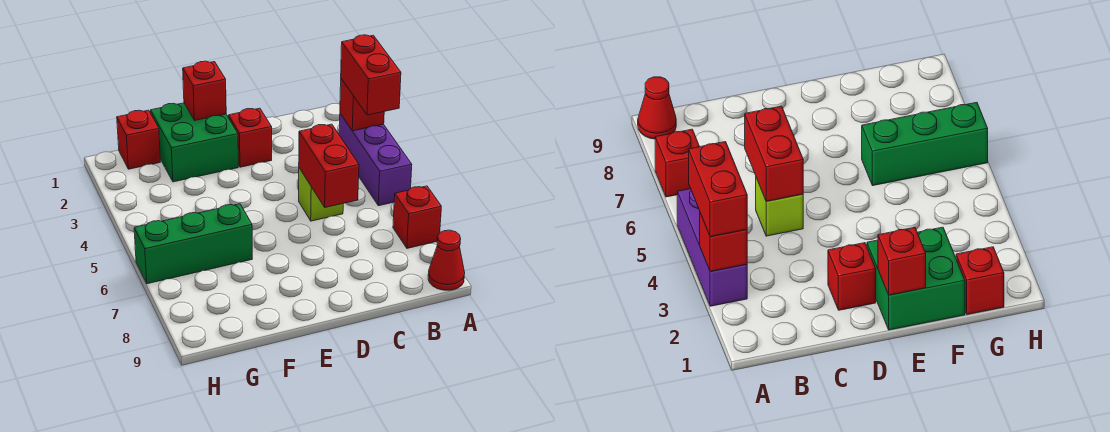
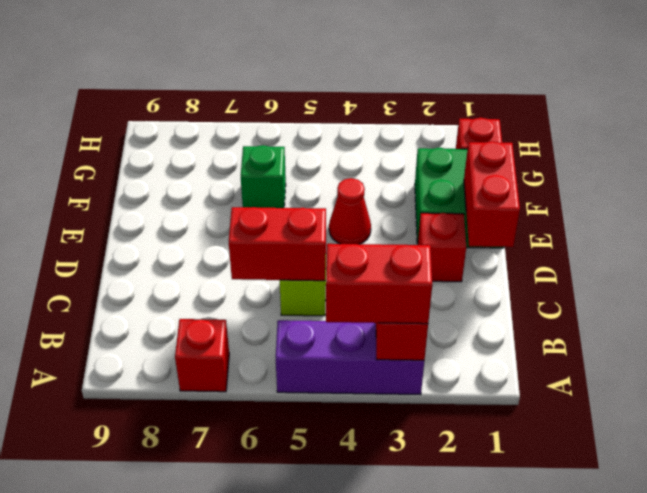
red cone A9 level 1 -> red cone E4 level 1
red brick E1 level 2 -> red brick D1:E1 level 2
green brick F6:H6 level 1 -> green brick F6 level 1

